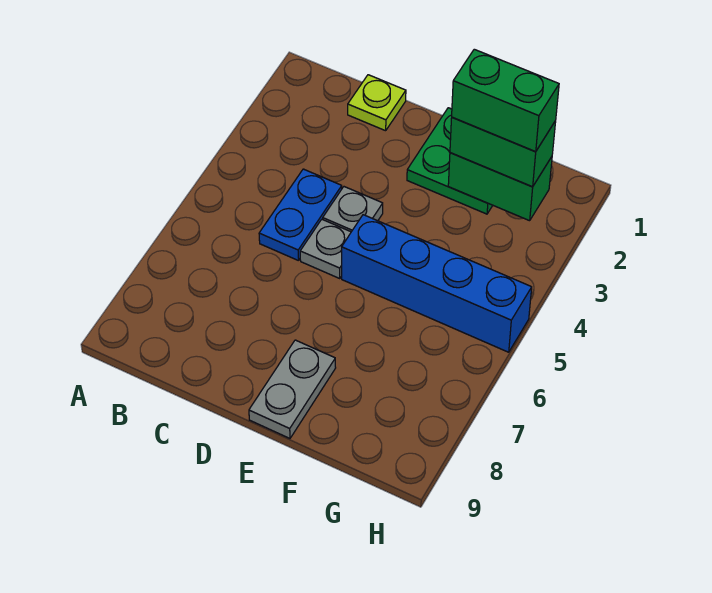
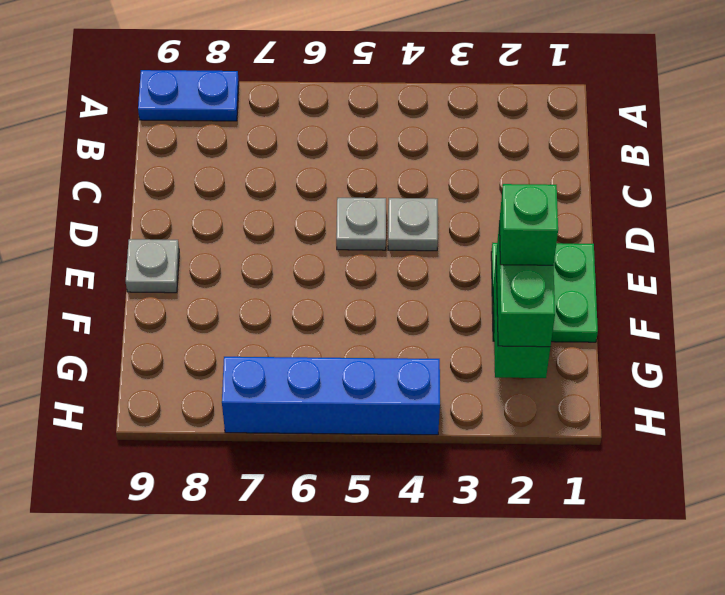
lime plate C1 level 1 -> none
blue plate C4:C5 level 1 -> blue plate A8:A9 level 1
blue brick E5:H5 level 1 -> blue brick H4:H7 level 1
grey plate E8:E9 level 1 -> grey plate E9 level 1
green brick F2:G2 level 4 -> green brick F2 level 4

